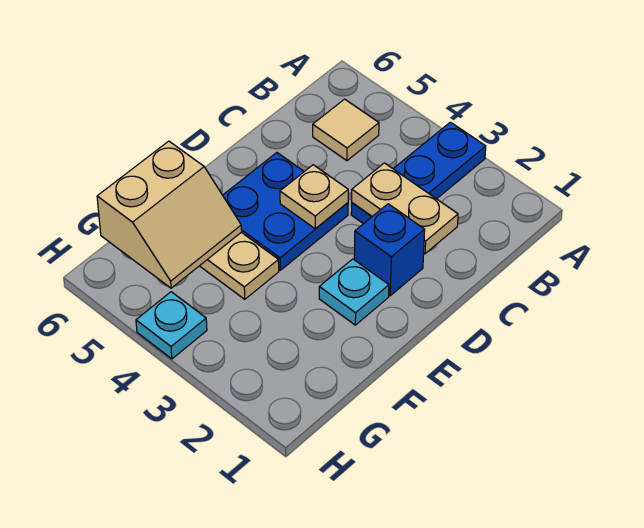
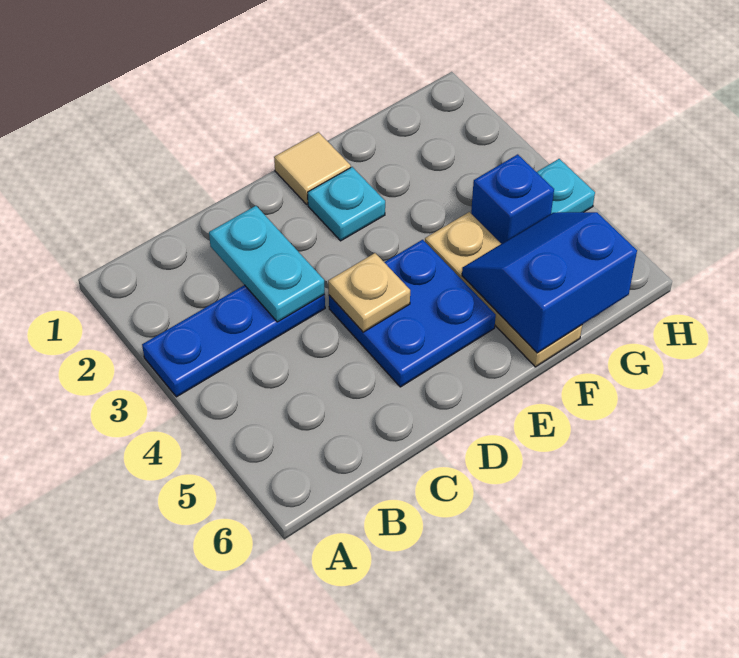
tan tile B5 level 1 -> tan tile E1 level 1
tan plate C2:C3 level 2 -> cyan plate C2:C3 level 2
blue brick D2 level 1 -> blue brick G4 level 1
tan slope F5:G6 level 2 top 6 -> blue slope F5:G6 level 2 top 6

